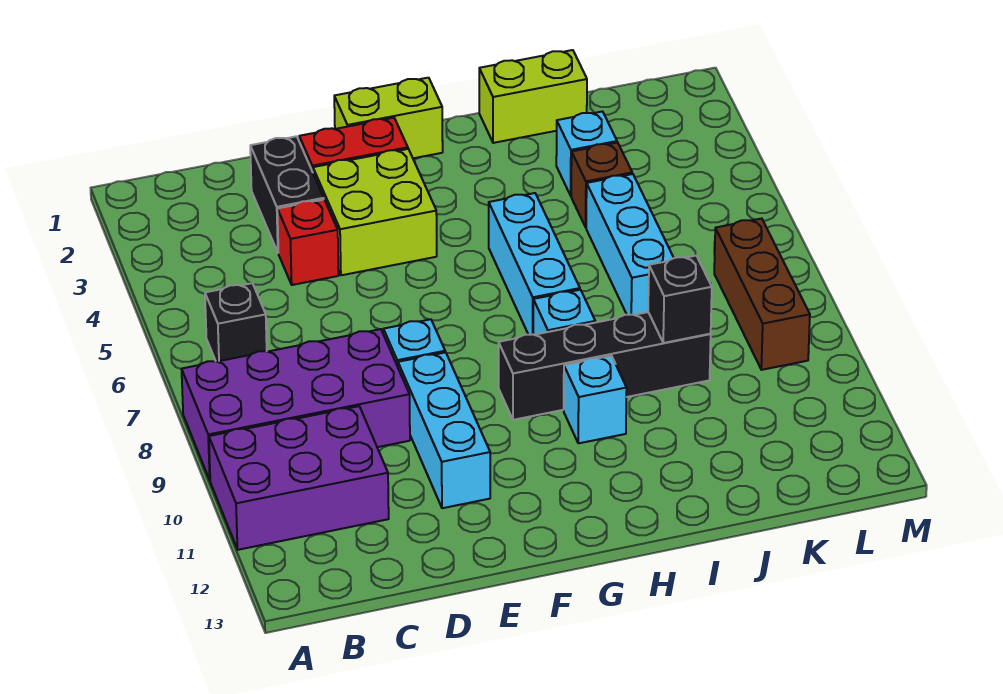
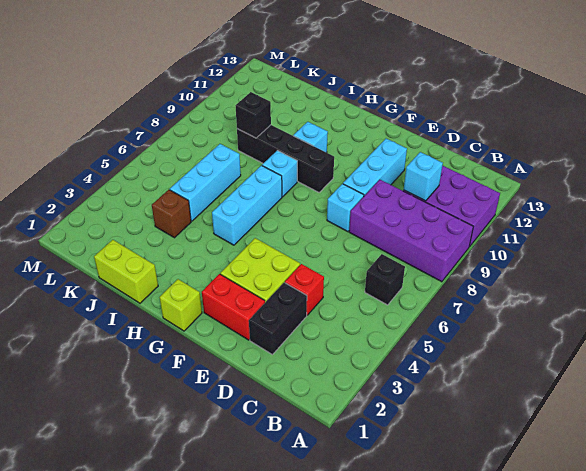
lime brick F1:G1 level 1 -> lime brick G1 level 1
cyan brick J3 level 1 -> cyan brick C10 level 2
brown brick L7:L9 level 1 -> none

